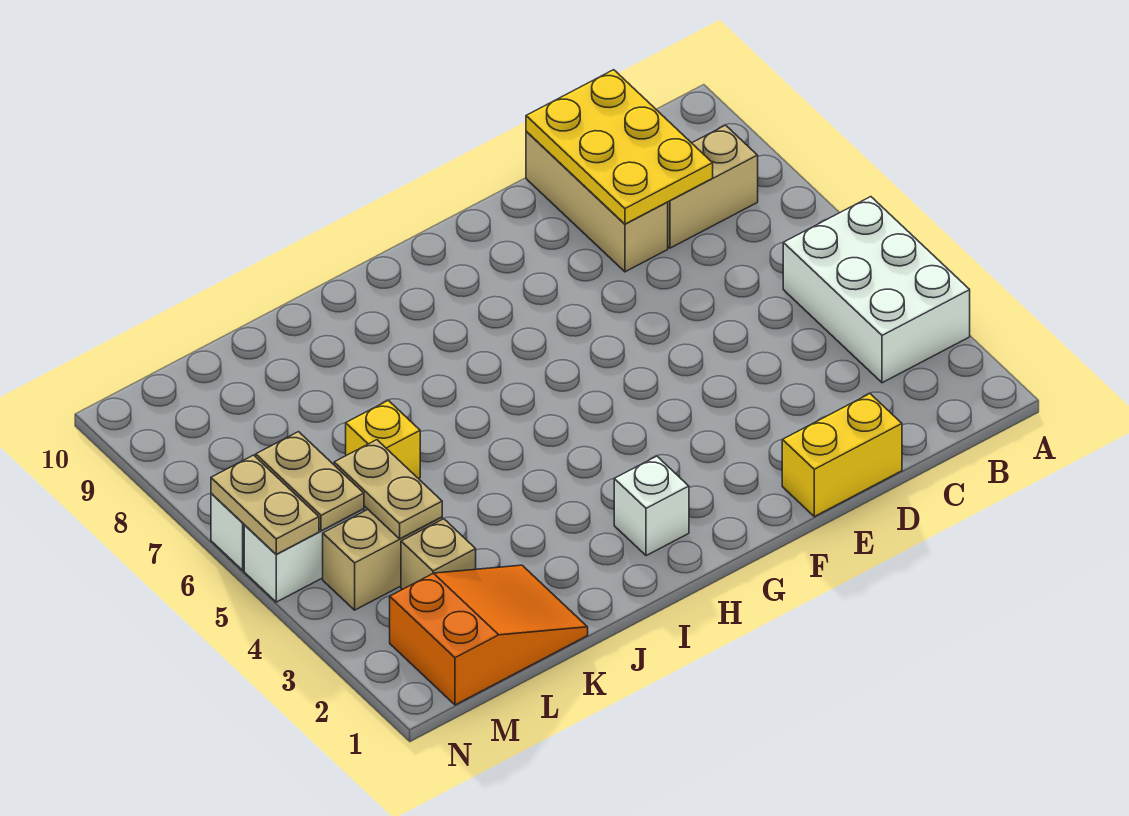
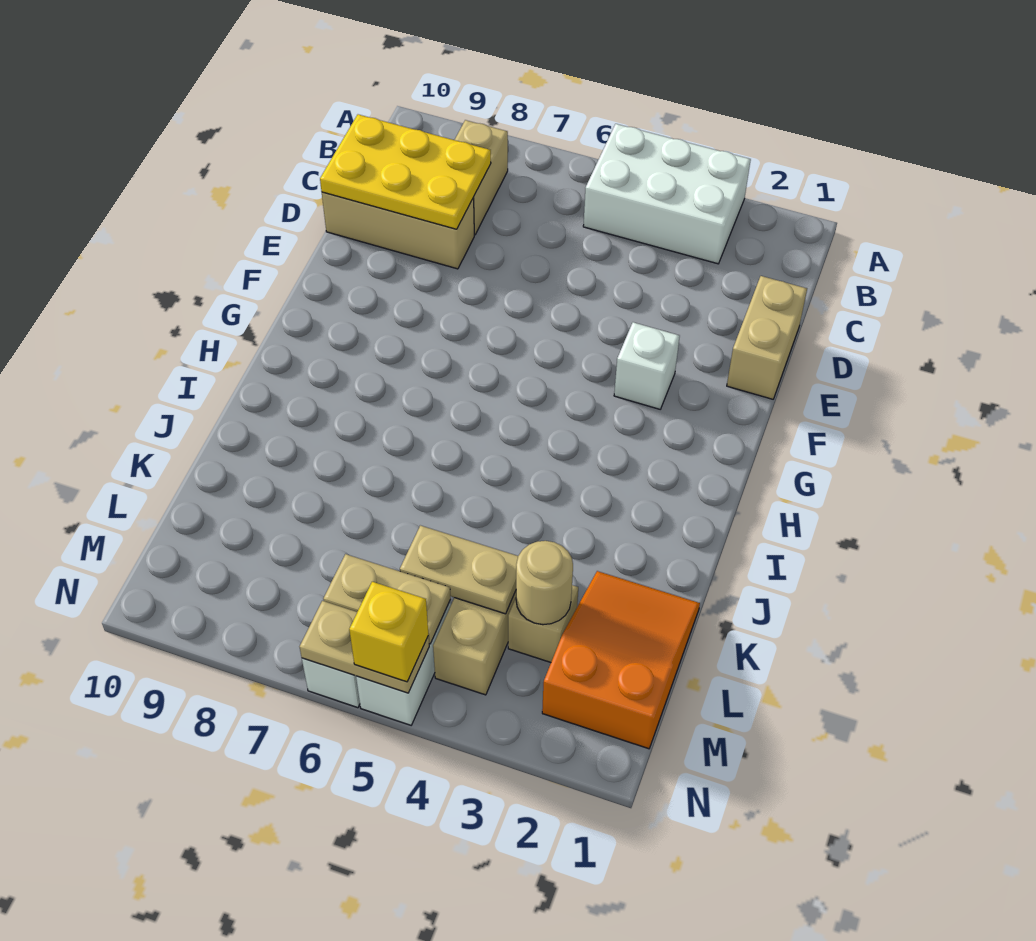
yellow brick D1:E1 level 1 -> tan brick D1:E1 level 1
white brick H2 level 1 -> white brick F3 level 1
yellow brick K6 level 1 -> yellow brick N5 level 3
none -> tan round brick L3 level 2

